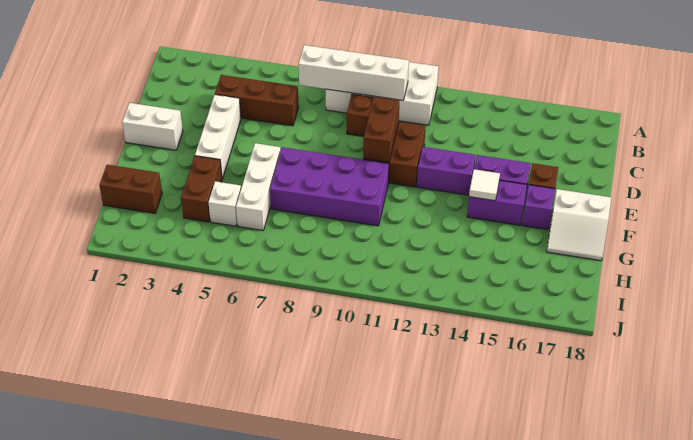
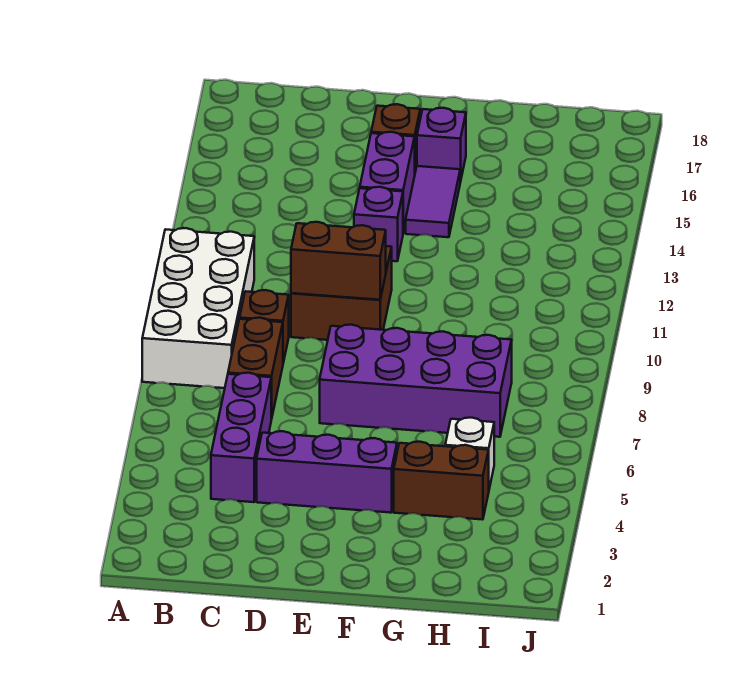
white brick B7:B10 level 2 -> none
brown brick C4:C6 level 1 -> purple brick C4:C6 level 1
white brick D4:F4 level 1 -> purple brick D4:F4 level 1
white brick E1:E2 level 1 -> none
purple brick E12:E13 level 1 -> purple brick E13 level 1
white brick F6:H6 level 1 -> none
purple brick F7:G10 level 1 -> purple brick E7:H8 level 1
purple brick F14:F15 level 1 -> purple tile F14:F15 level 1
white tile F14 level 2 -> none
white slope F17:G18 level 1 top F -> none
brown brick H1:H2 level 1 -> brown brick C7:C8 level 1

